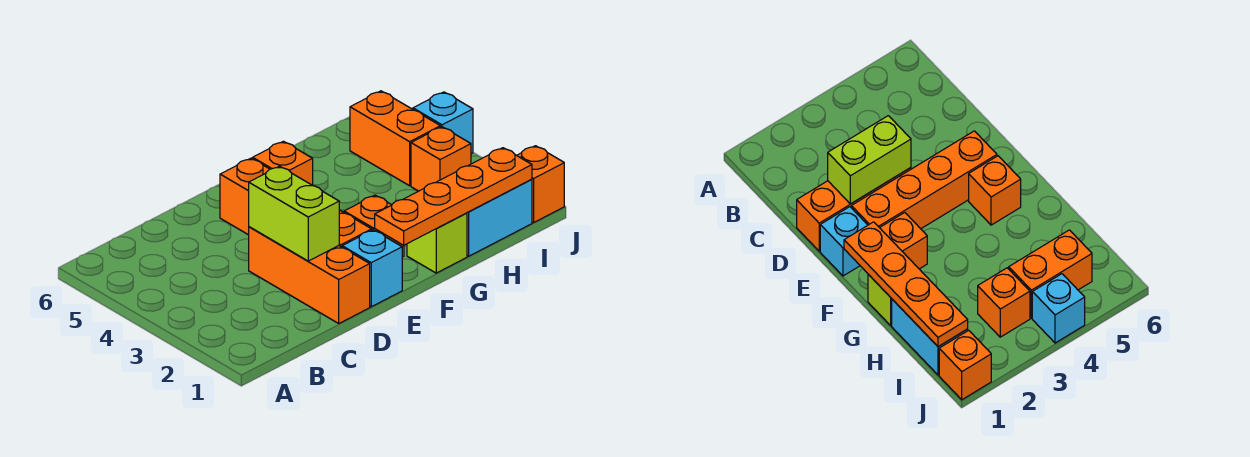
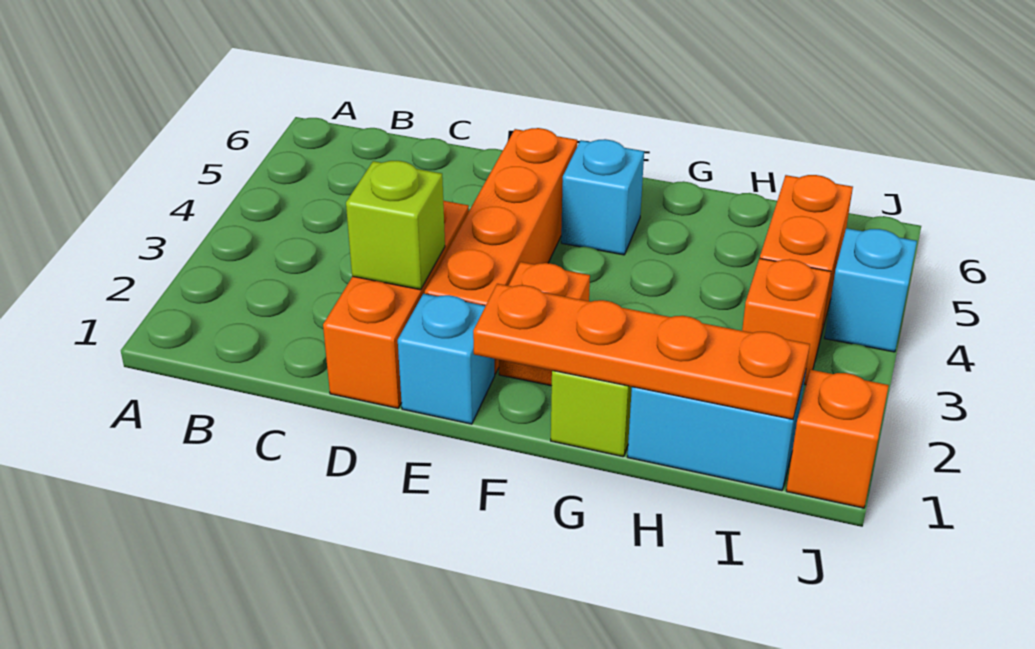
lime brick D2:D3 level 2 -> lime brick D2 level 2
orange brick F5 level 1 -> cyan brick F5 level 1

